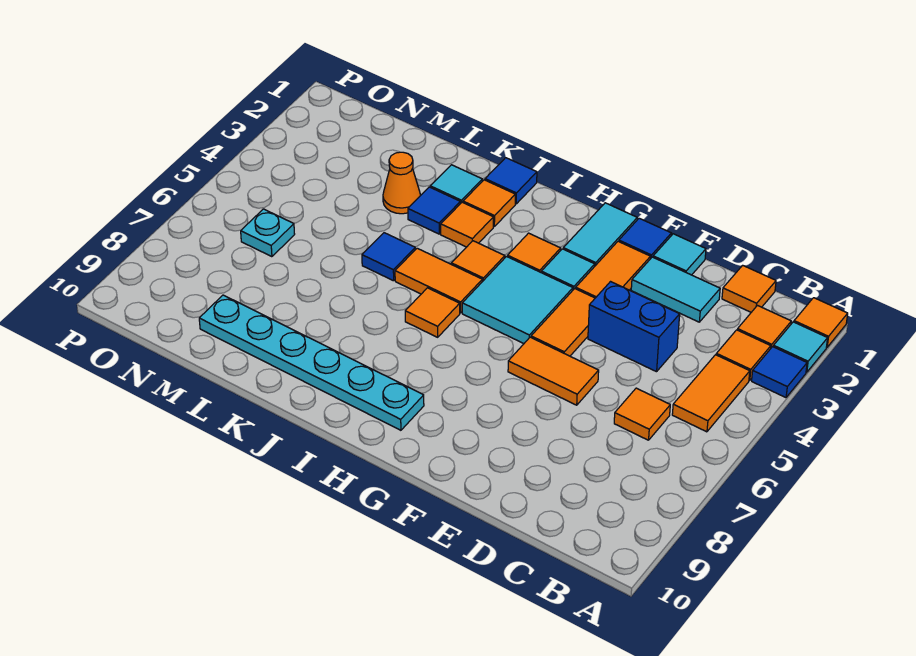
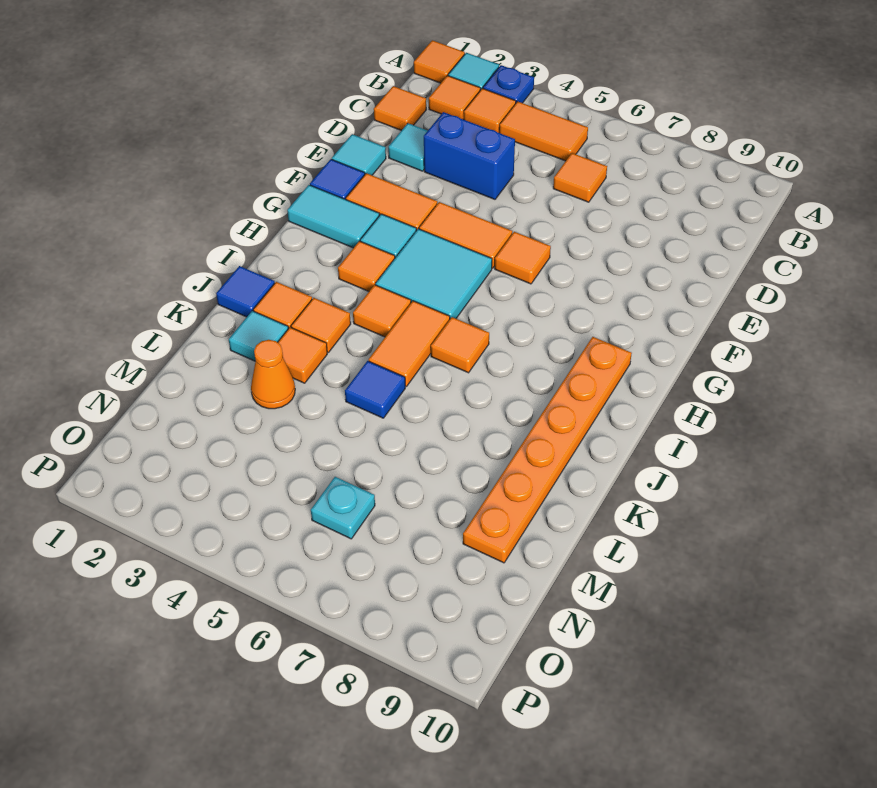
blue tile A3 level 1 -> blue plate A3 level 1
cyan tile D2:E2 level 1 -> cyan tile D2 level 1
blue brick D4:E4 level 1 -> blue brick D3:D4 level 1
orange tile E6:F6 level 1 -> orange tile F6 level 1
cyan plate H9:M9 level 1 -> orange plate H9:M9 level 1
blue tile K3 level 1 -> orange tile K3 level 1

